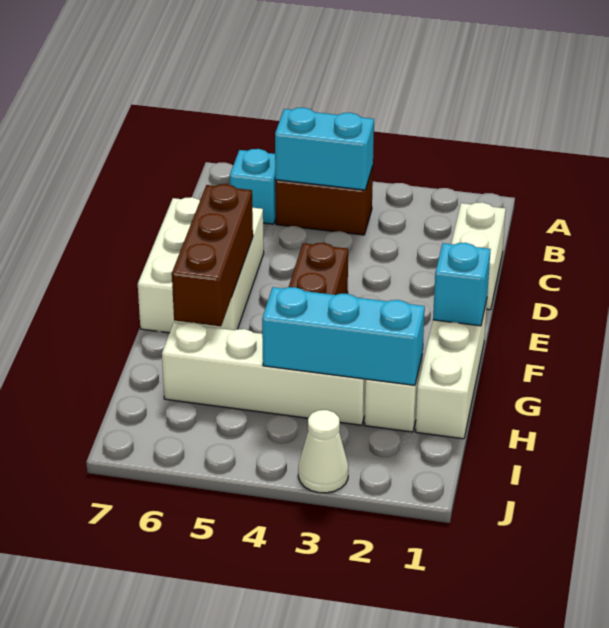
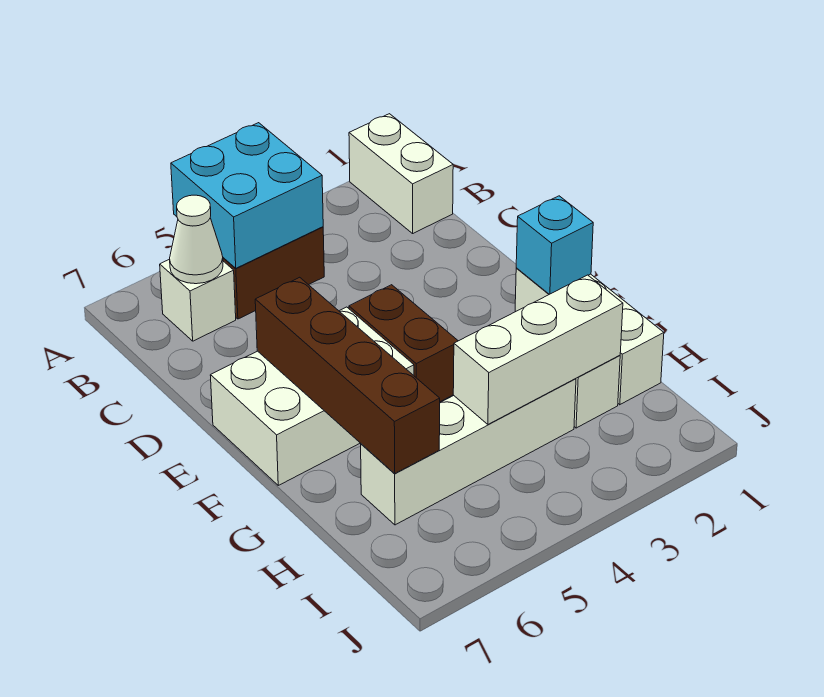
cyan brick B4:B5 level 2 -> cyan brick A4:B5 level 2
cyan brick B6 level 1 -> white brick B6 level 1
white brick C1:D1 level 1 -> white brick A1:B1 level 1
white brick D6:F7 level 1 -> white brick E5:F7 level 1
brown brick E6:G6 level 2 -> brown brick E6:H6 level 2
cyan brick H2:H4 level 2 -> white brick H2:H4 level 2
white cone J3 level 1 -> white cone B6 level 2

